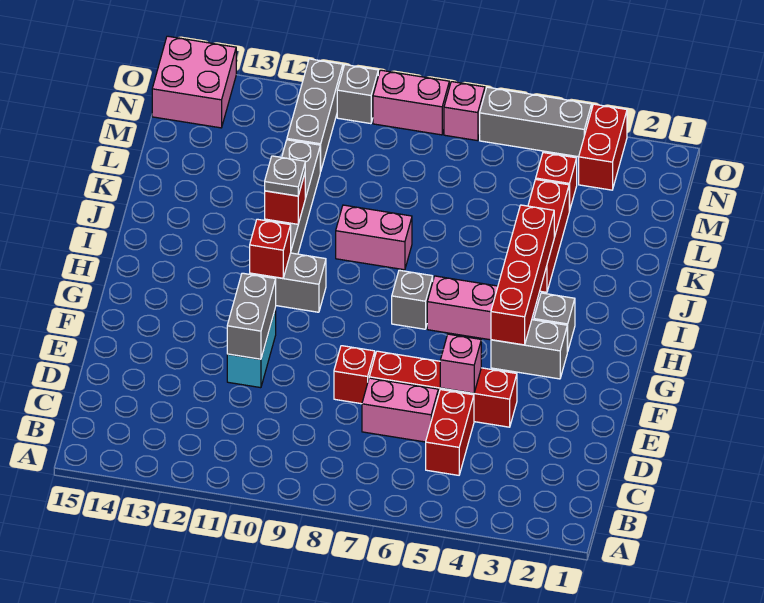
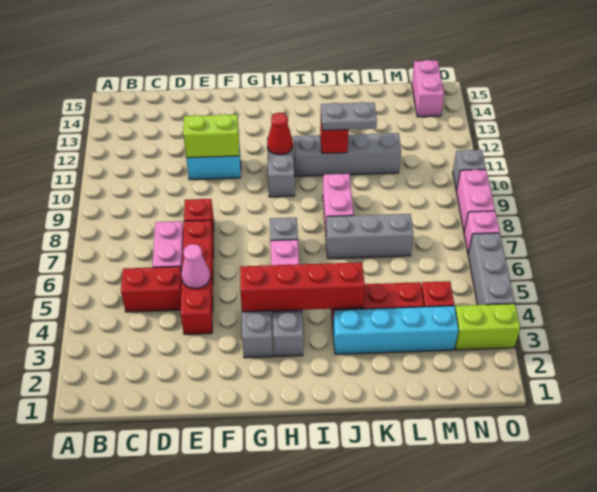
pink brick E5 level 2 -> pink cone E5 level 2
grey brick E11:F11 level 2 -> lime brick E11:F11 level 2
red brick H11 level 2 -> red cone H11 level 2
none -> cyan brick J3:M3 level 1
grey plate J11 level 3 -> grey plate J11:K11 level 3
grey brick M11:O11 level 1 -> grey brick J7:L7 level 1
red brick N3:O3 level 1 -> lime brick N3:O3 level 1
pink brick N14:O15 level 1 -> pink brick N14:N15 level 1

